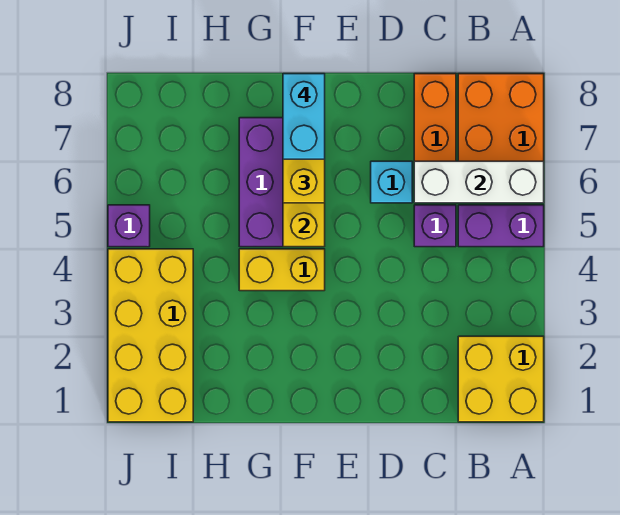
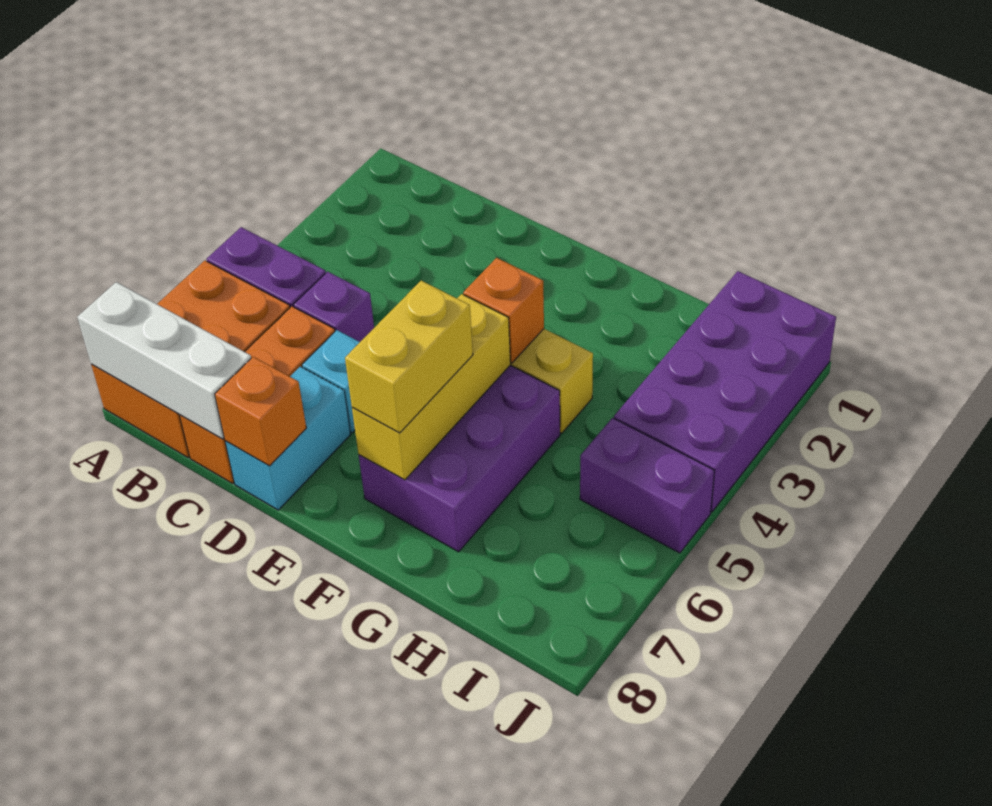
yellow brick A1:B2 level 1 -> none
white brick A6:C6 level 2 -> white brick A8:C8 level 2
none -> orange brick D8 level 2
none -> orange brick F4 level 2
cyan brick F7:F8 level 4 -> cyan brick D7:D8 level 1
yellow brick I1:J4 level 1 -> purple brick I1:J4 level 1
purple brick J5 level 1 -> purple brick I5:J5 level 1

